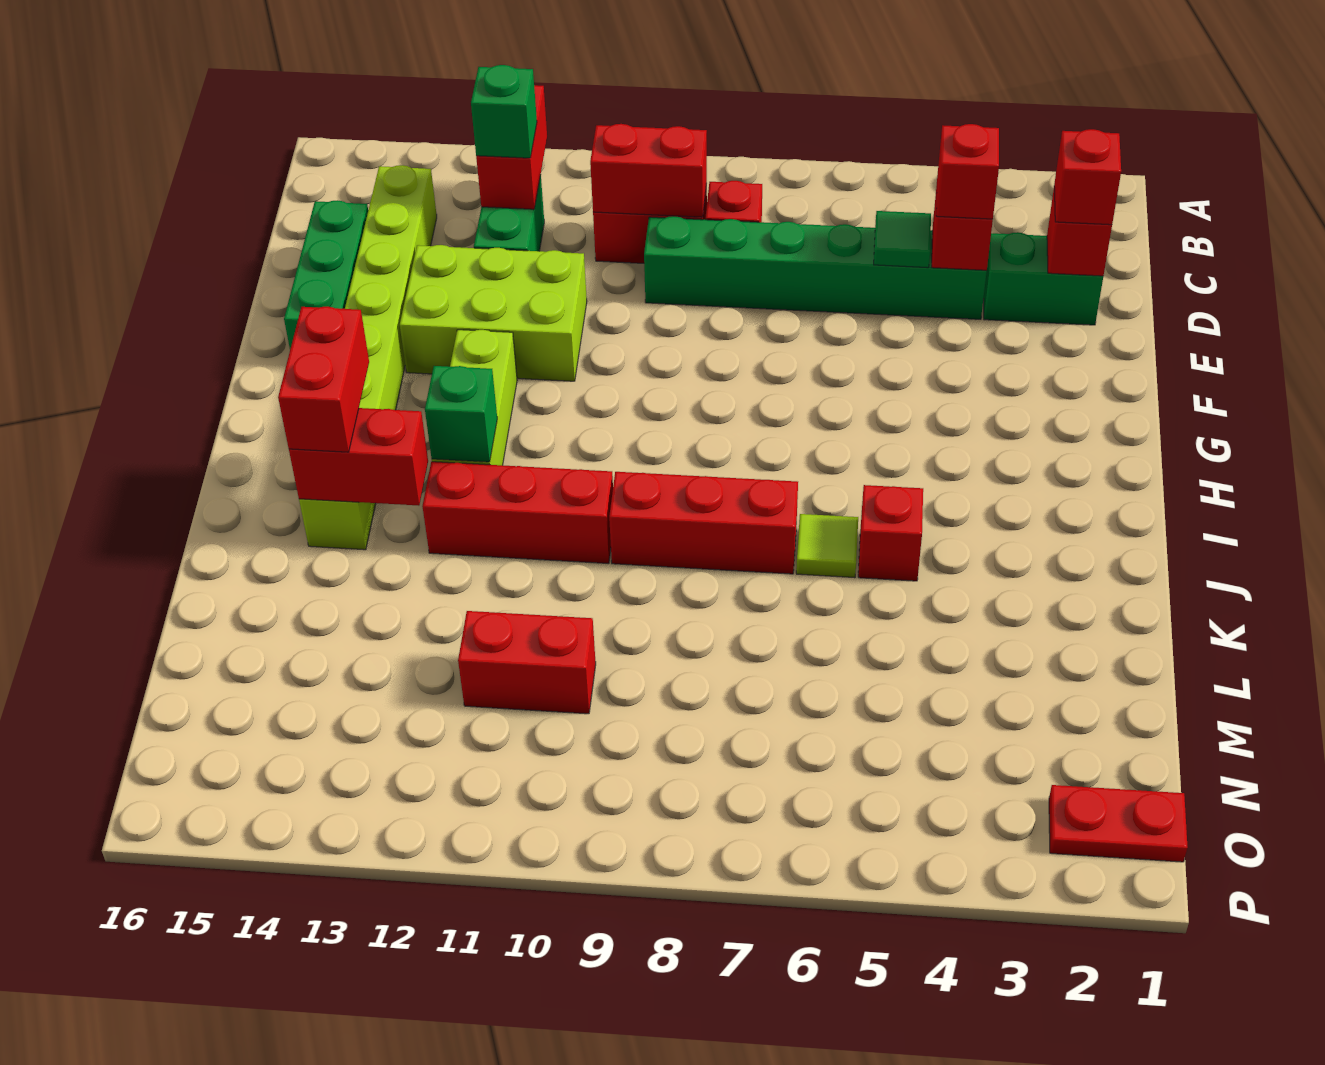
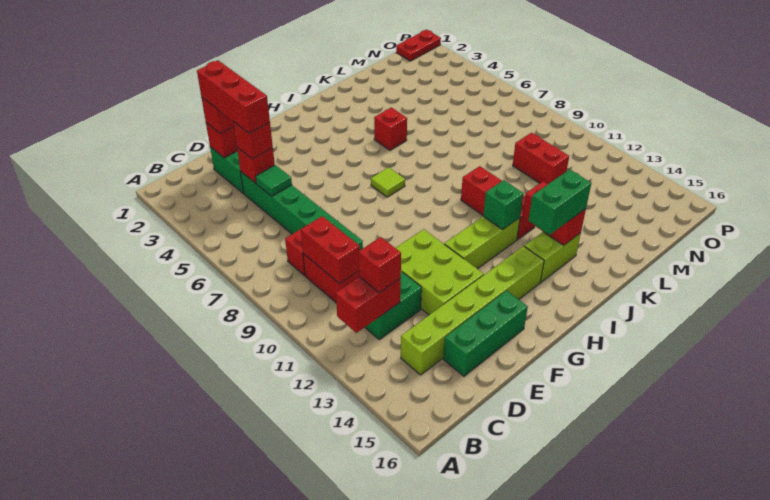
green brick C12 level 3 -> red brick C12 level 3
red brick I14:J14 level 3 -> green brick I14:J14 level 3
lime tile J6 level 1 -> lime tile H7 level 1
red brick J7:J9 level 1 -> red brick D2:D4 level 4
red plate O1:O2 level 1 -> red plate O1:P1 level 1

